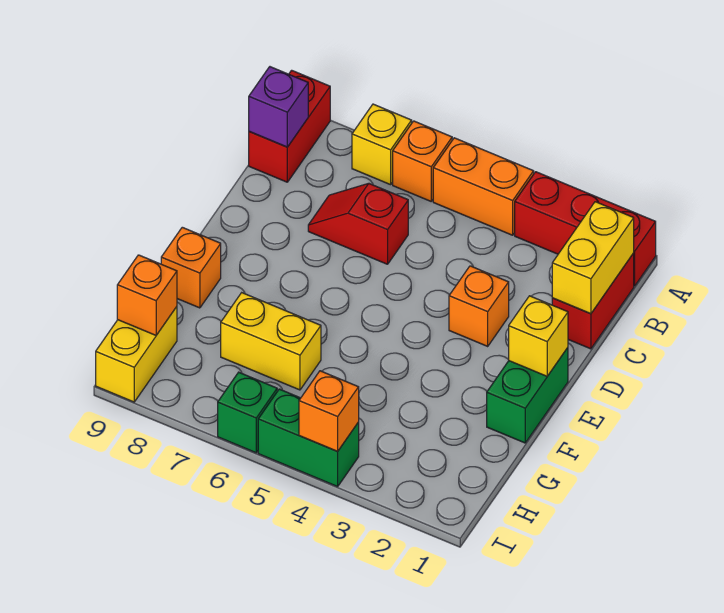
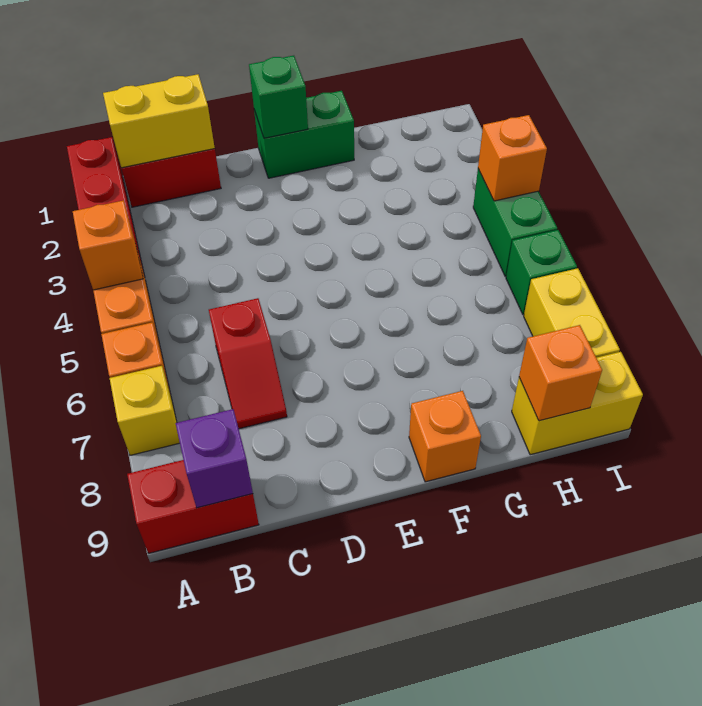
orange brick D3 level 1 -> orange brick A4 level 2
yellow brick E1 level 2 -> green brick E1 level 2
yellow brick G6:G7 level 1 -> yellow brick I7:I8 level 1

